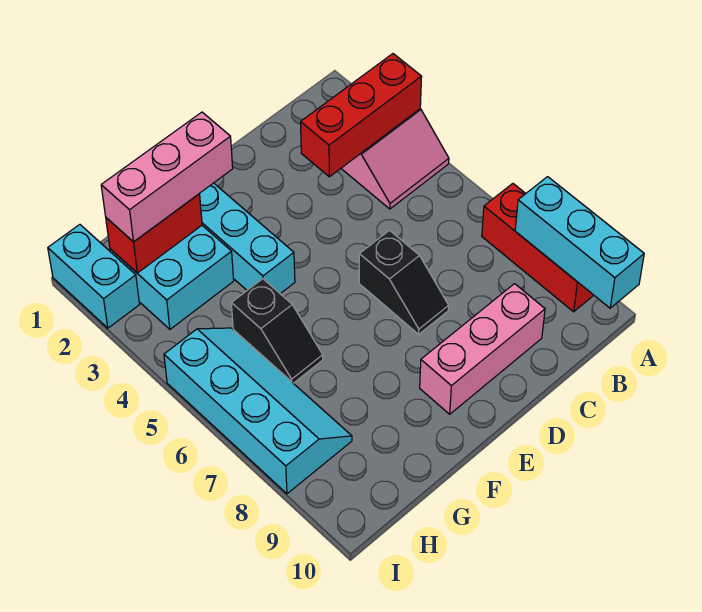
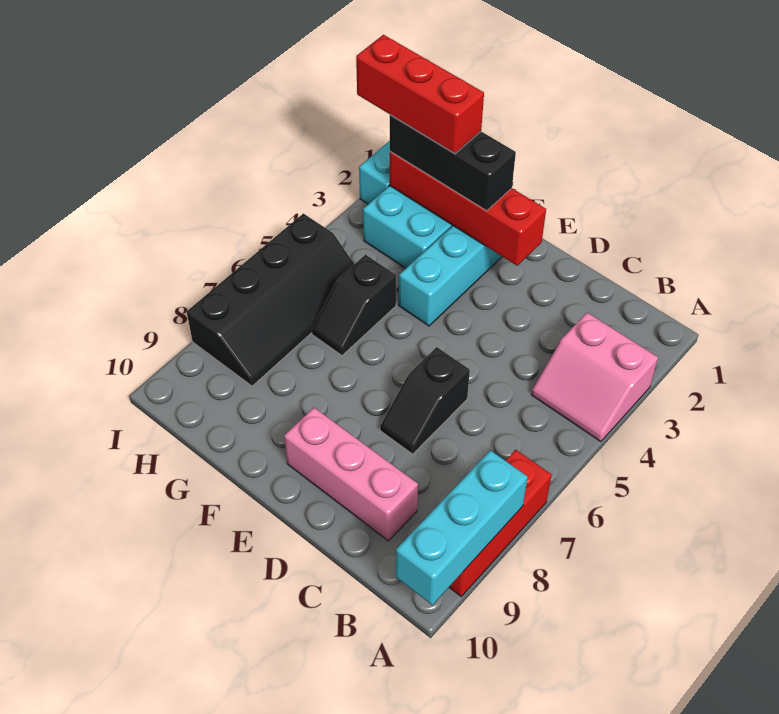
red brick A3:C3 level 2 -> red brick G2:I2 level 4
pink brick F2:H2 level 3 -> black brick F2:H2 level 3
red brick G2:H2 level 2 -> red brick E2:H2 level 2
cyan slope H5:I8 level 1 top I -> black slope H5:I8 level 1 top I

